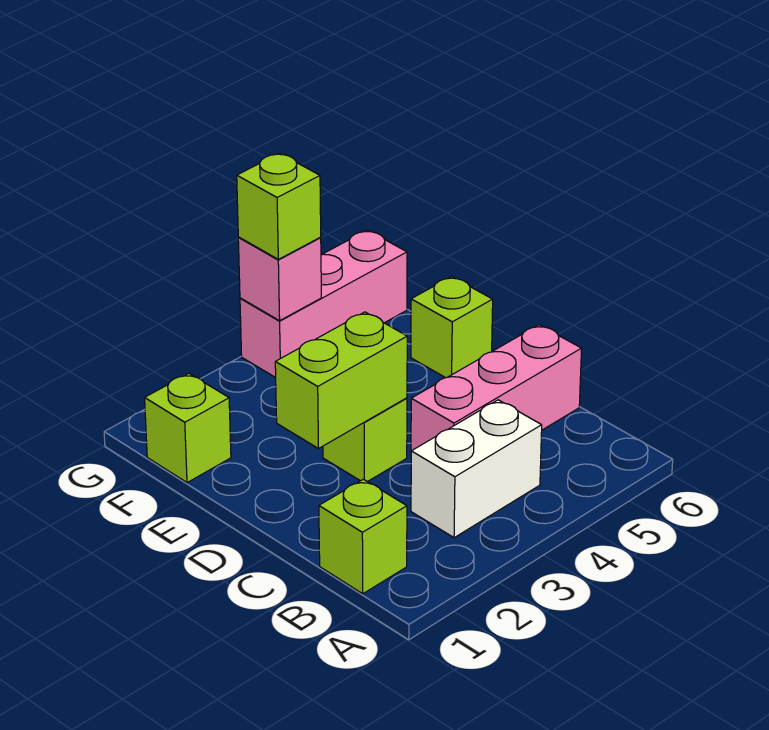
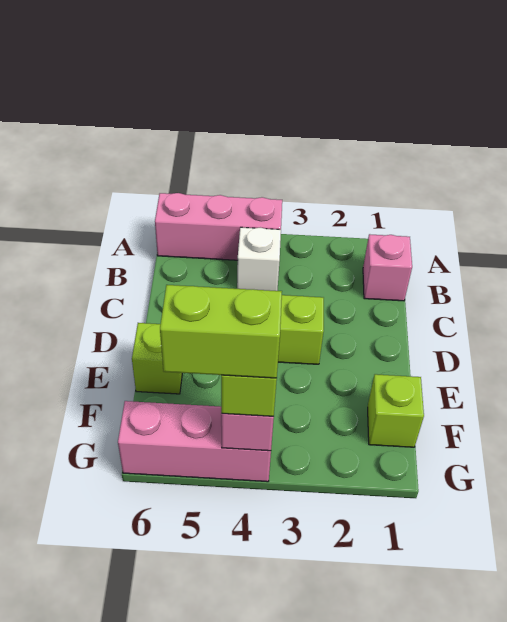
lime brick B1 level 1 -> pink brick B1 level 1
white brick B3:B4 level 1 -> white brick B4 level 1
pink brick C4:C6 level 1 -> pink brick A4:A6 level 1
lime brick D2:D3 level 2 -> lime brick G4:G5 level 4

